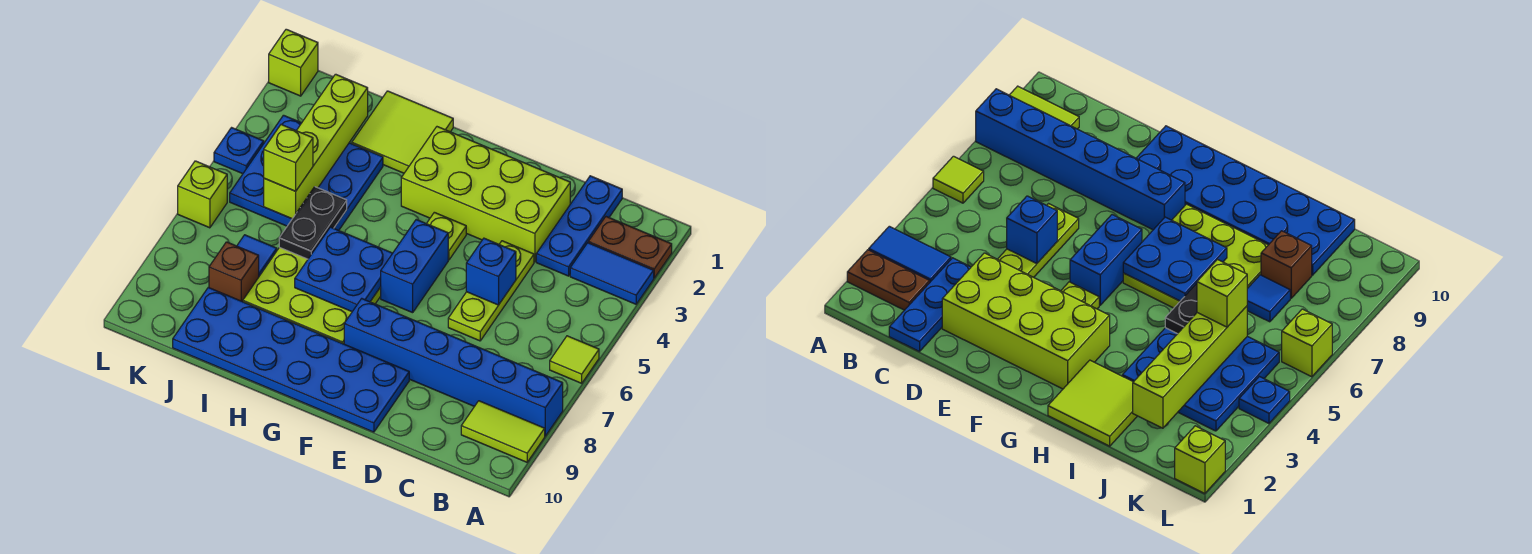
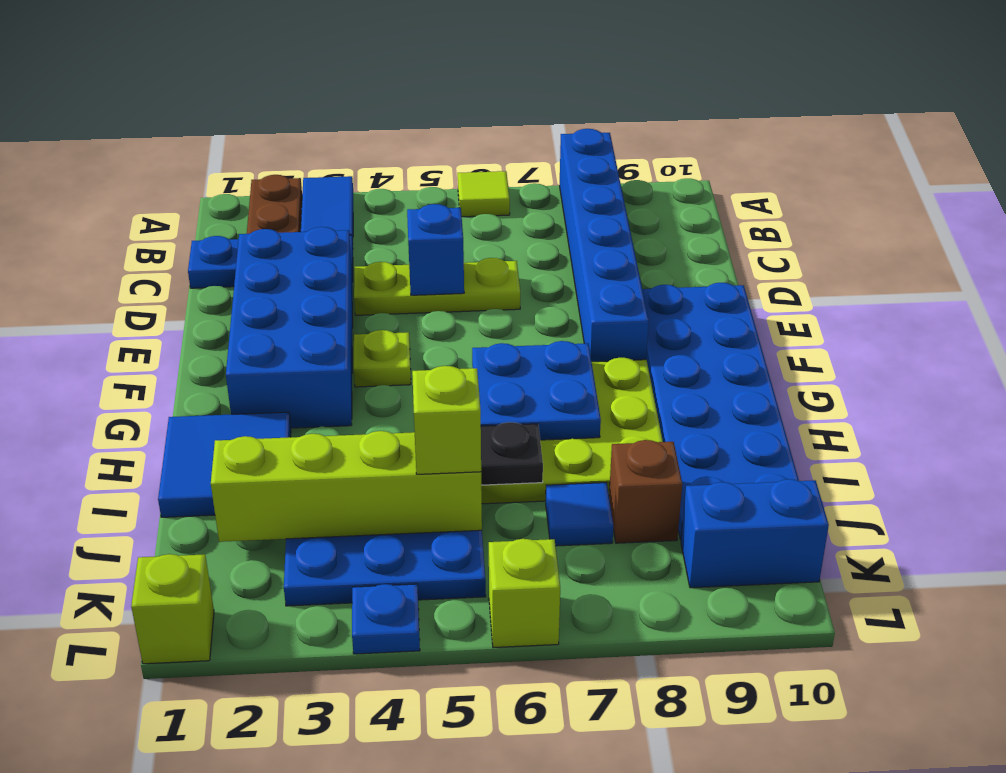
lime tile A9:B9 level 1 -> none
lime brick D2:G3 level 1 -> blue brick D2:G3 level 1
blue brick F5:F6 level 1 -> blue brick K9:K10 level 1
lime tile H1:I2 level 1 -> blue tile H1:I2 level 1

